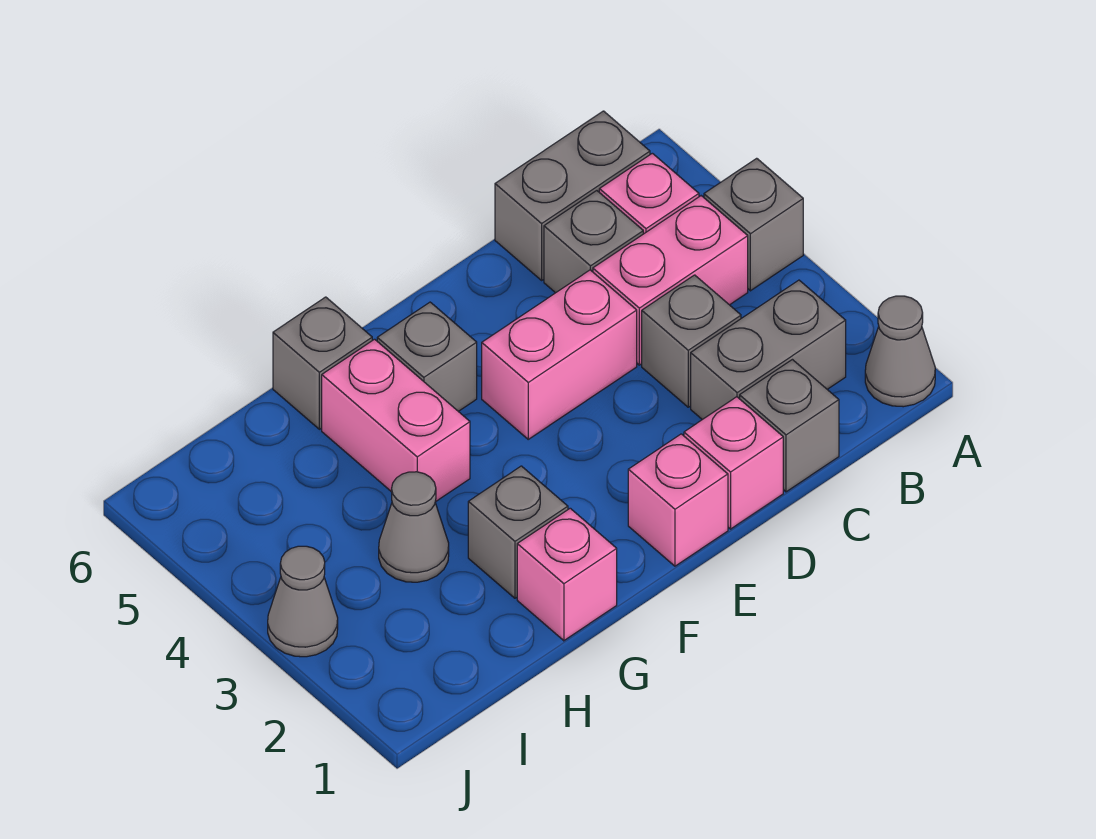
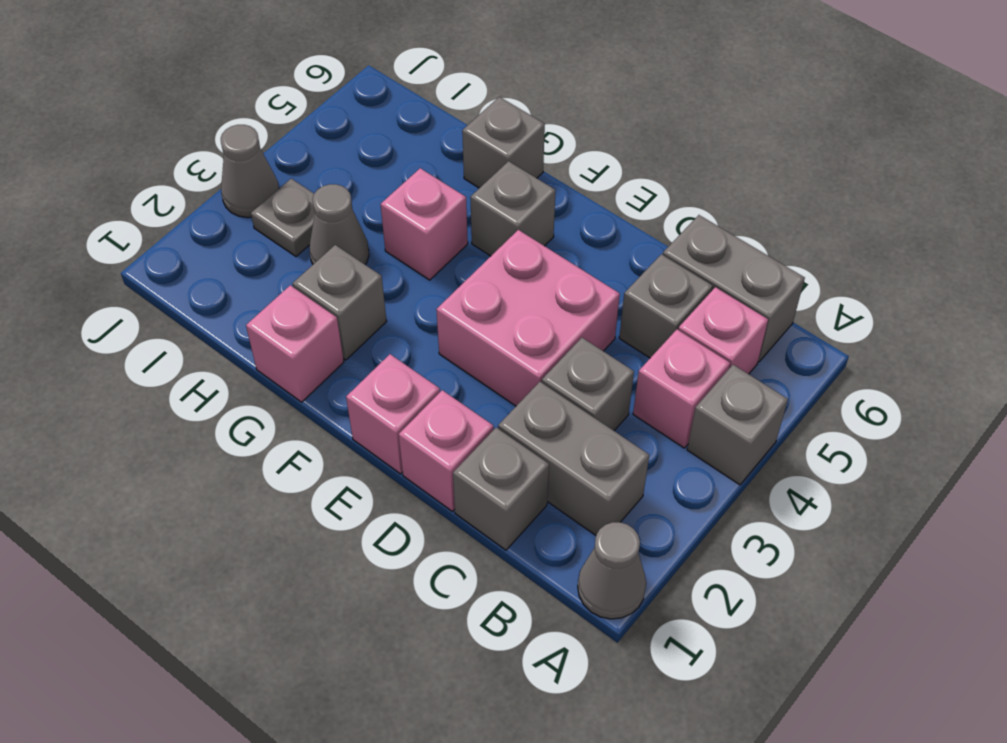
pink brick B4:C4 level 1 -> pink brick B4 level 1
pink brick D4:E4 level 1 -> pink brick D3:E4 level 1
pink brick G4:G5 level 1 -> pink brick G4 level 1
none -> grey plate I3 level 1

